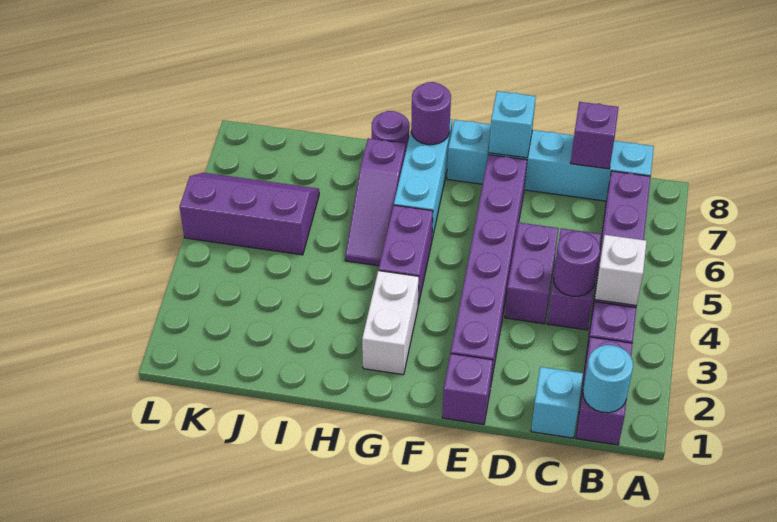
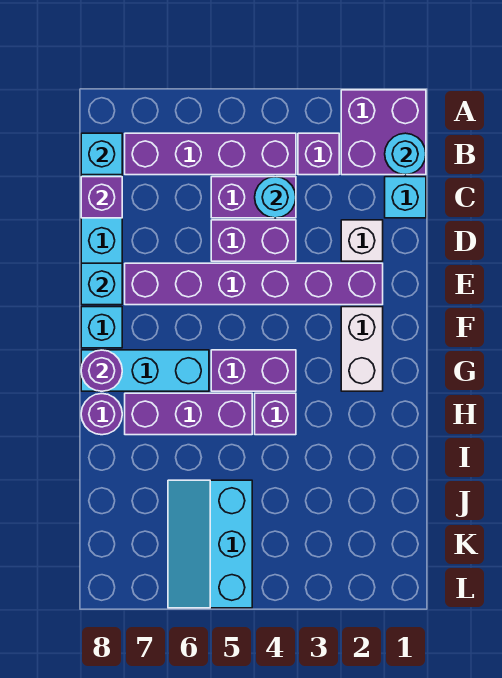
purple brick B1:B2 level 1 -> purple brick A1:B2 level 1
white brick B4 level 2 -> white brick D2 level 1
none -> cyan brick B8 level 2
purple round brick C4 level 2 -> cyan round brick C4 level 2
purple brick E1 level 1 -> purple brick H4 level 1
white brick G2:G3 level 1 -> white brick F2:G2 level 1
purple slope H5:H7 level 1 top 7 -> purple brick H5:H7 level 1
purple slope J5:L6 level 1 top 5 -> cyan slope J5:L6 level 1 top 5

